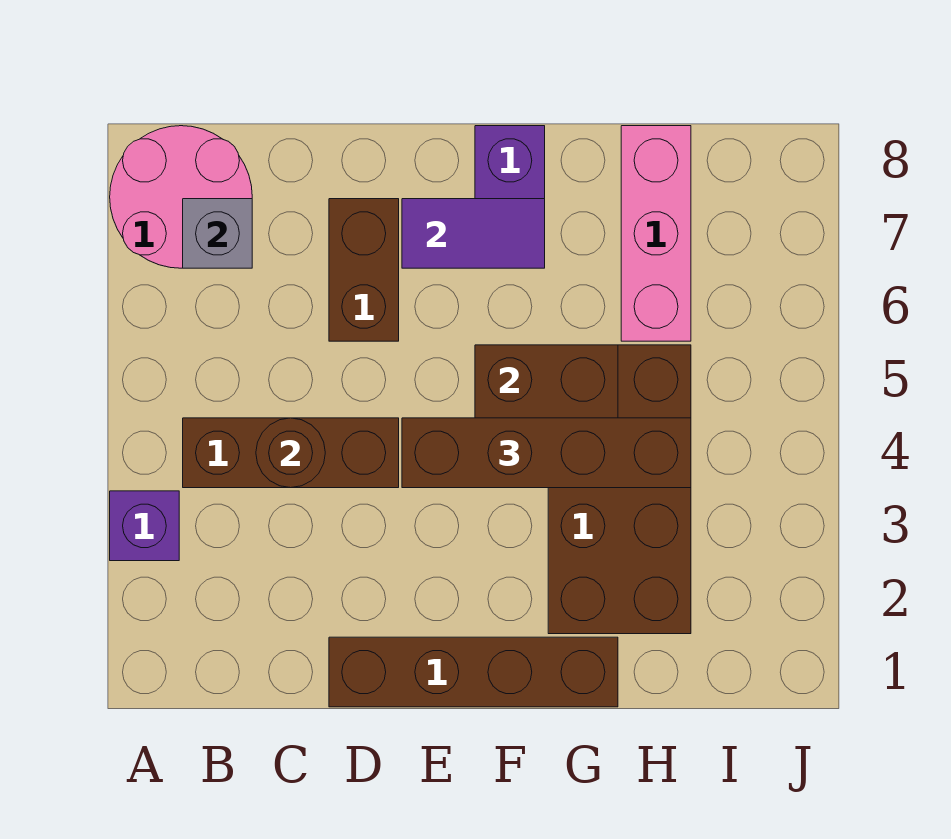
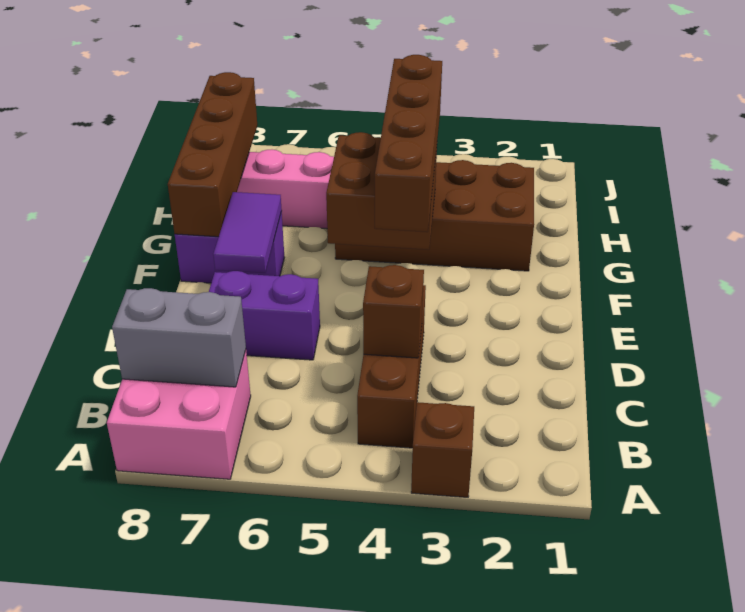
purple brick A3 level 1 -> brown brick A3 level 1
pink round brick A7:B8 level 1 -> pink brick A7:B8 level 1
grey brick B7 level 2 -> grey brick B7:B8 level 2
brown round brick C4 level 2 -> brown brick C4 level 2
brown brick D1:G1 level 1 -> brown brick F8:I8 level 2
brown brick D6:D7 level 1 -> purple brick D6:D7 level 1

